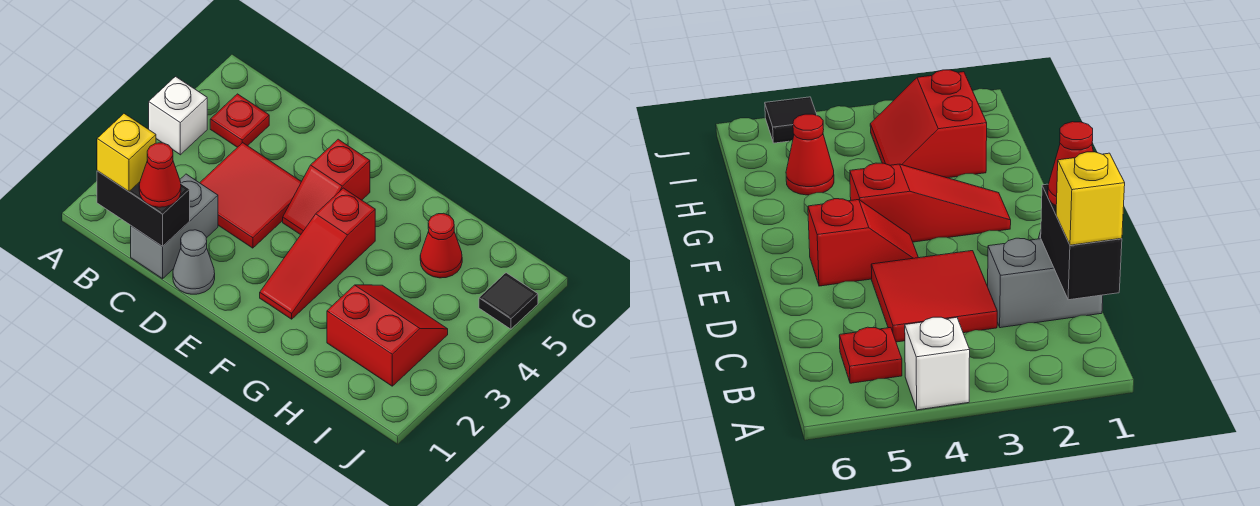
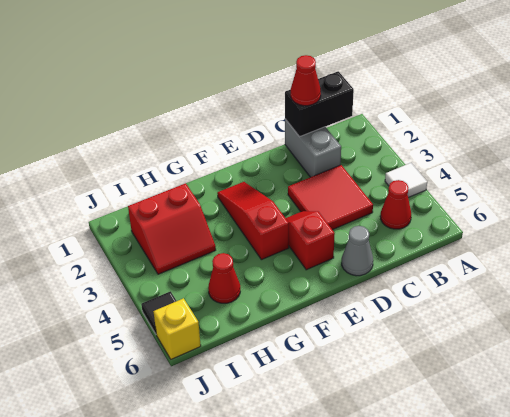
white brick A4 level 1 -> white tile A4 level 1
yellow brick B1 level 3 -> yellow brick J6 level 1
red plate B5 level 1 -> red cone B5 level 1
grey cone D1 level 1 -> grey cone D6 level 1

